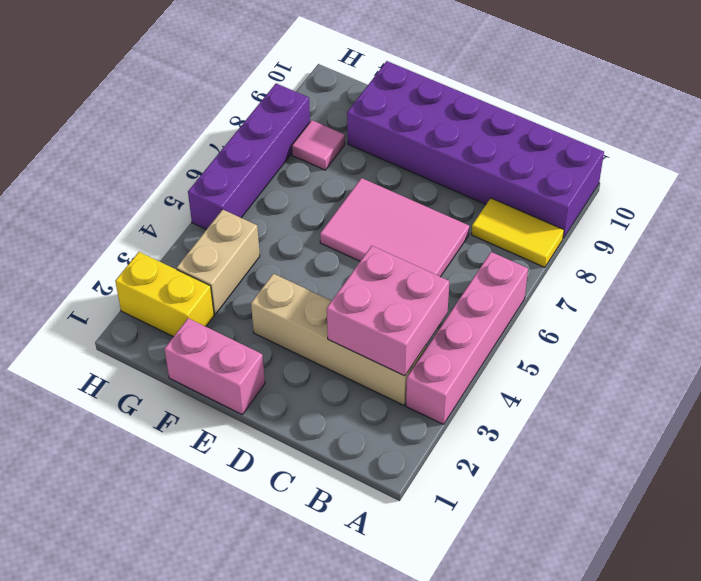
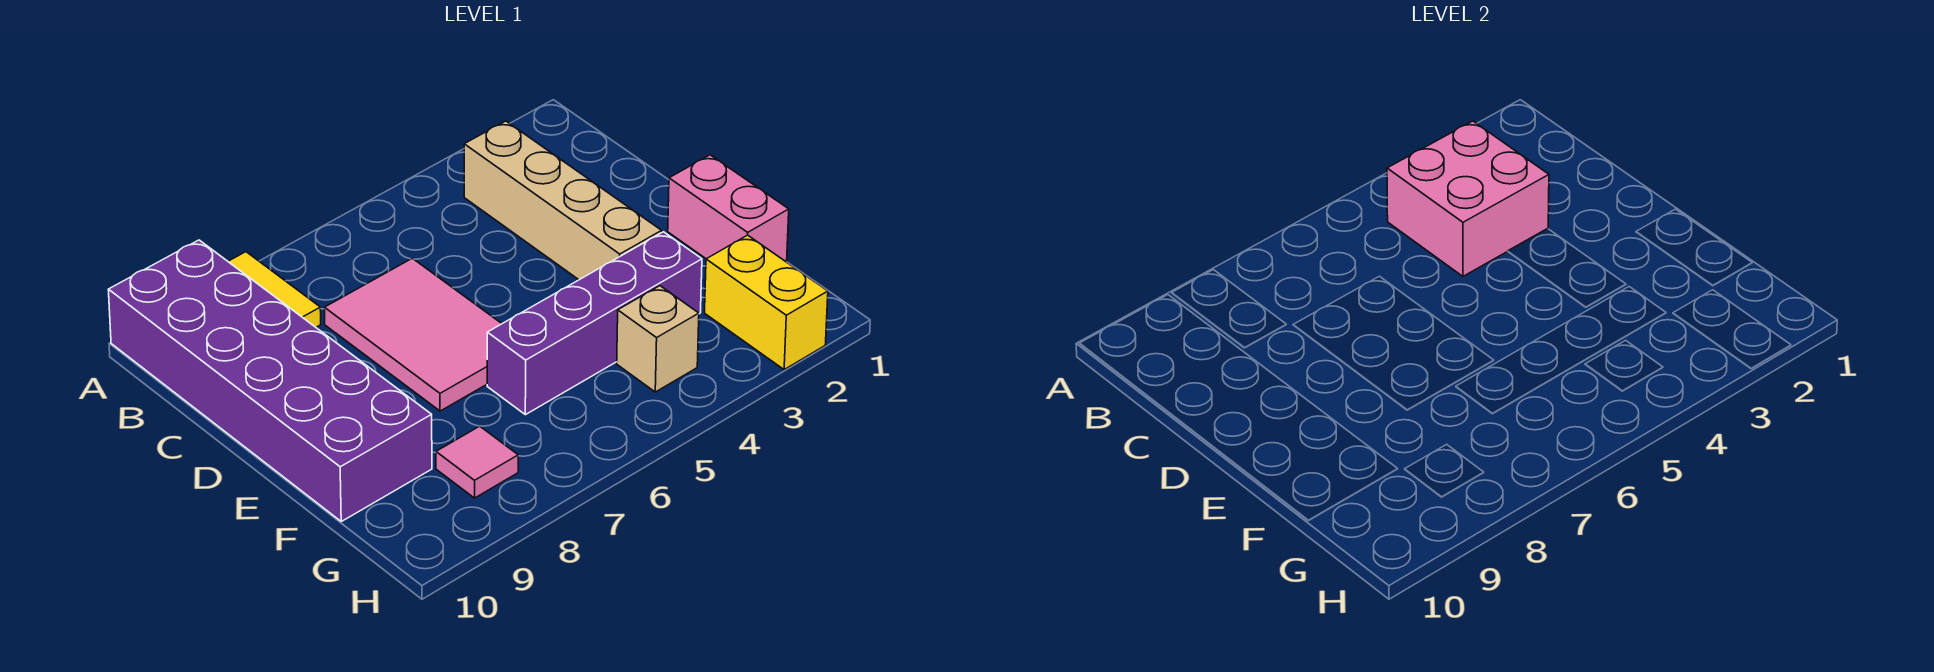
pink brick A3:A6 level 1 -> none
tan brick G3:G4 level 1 -> tan brick G4 level 1
purple brick H5:H8 level 1 -> purple brick F3:F6 level 1

